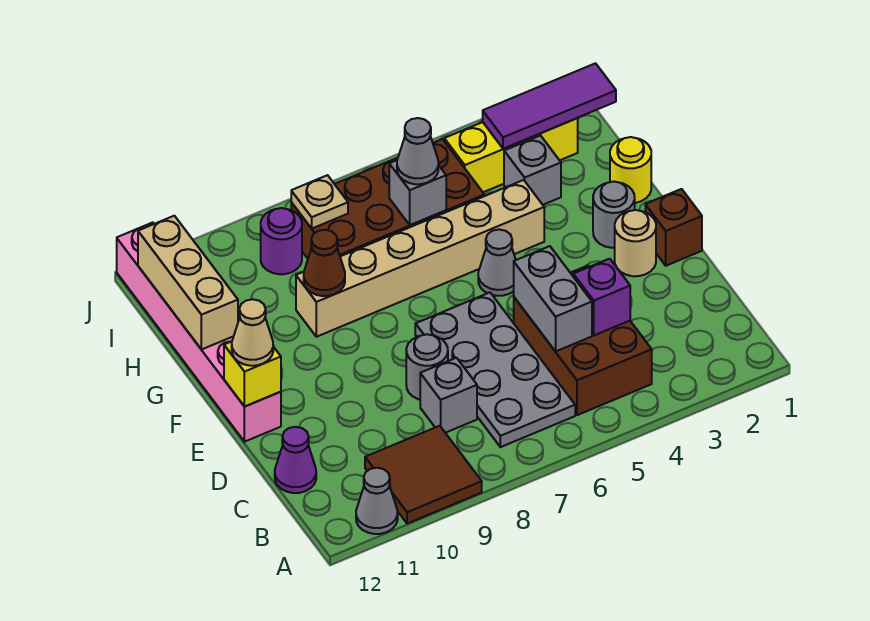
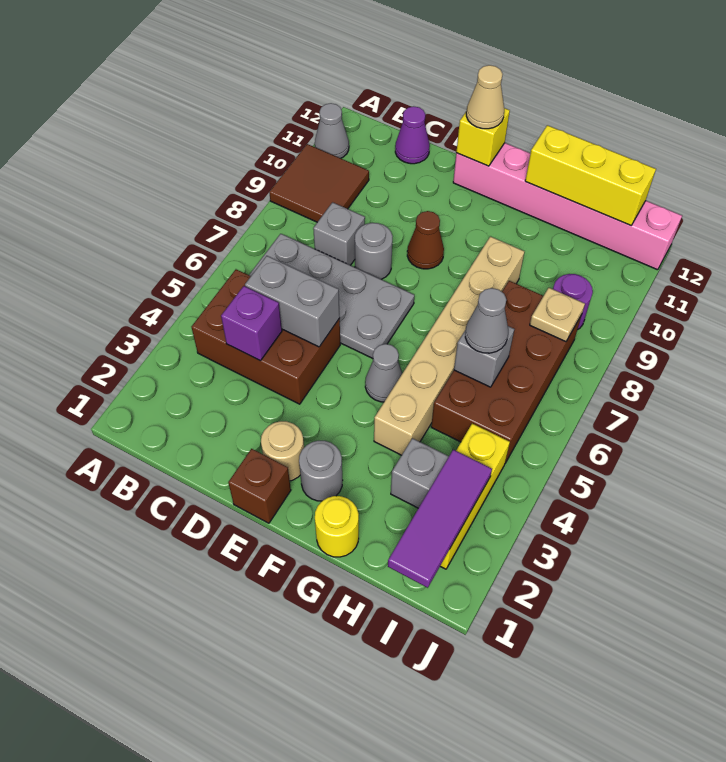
brown cone G9 level 2 -> brown cone E9 level 1
tan brick G12:I12 level 2 -> yellow brick G12:I12 level 2

